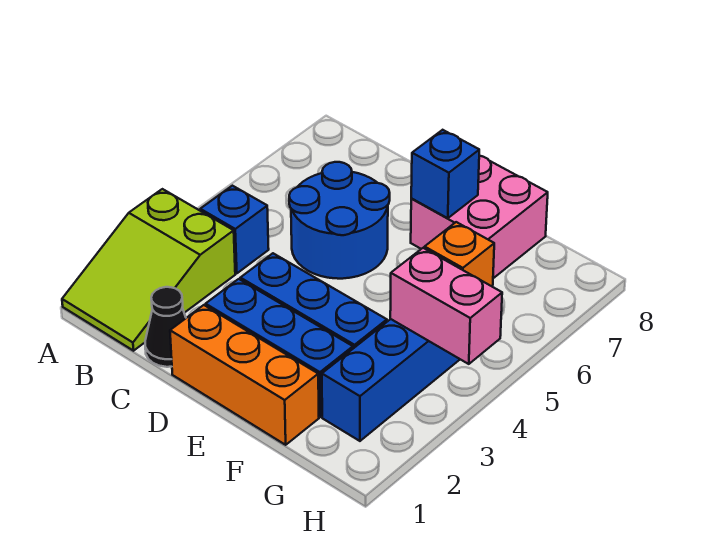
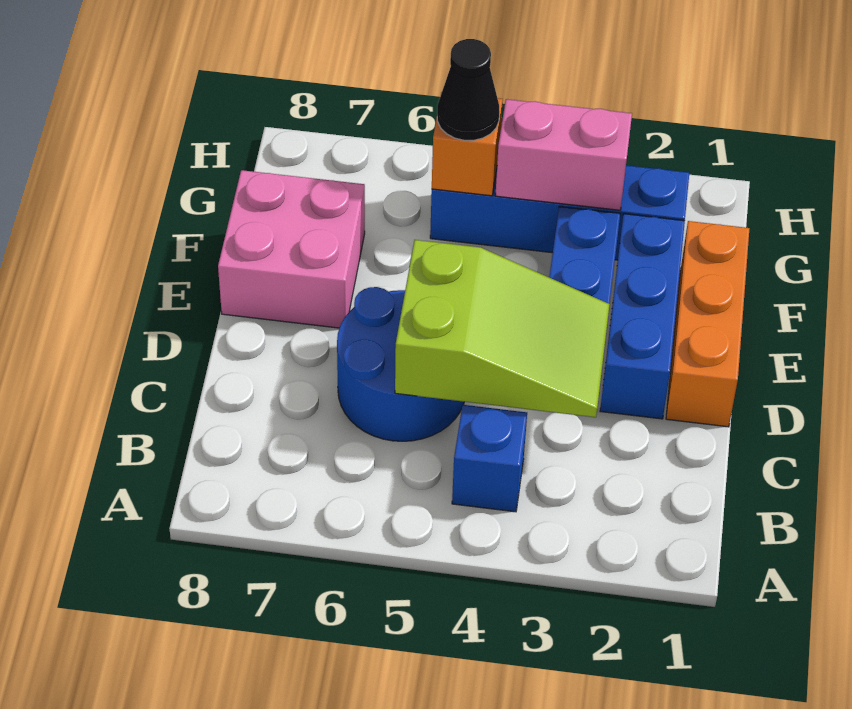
lime slope A1:B3 level 1 top 3 -> lime slope C3:D5 level 2 top 5
black cone C1 level 1 -> black cone G5 level 3
blue brick E7 level 2 -> none
pink brick G4:H4 level 2 -> pink brick G3:G4 level 2

